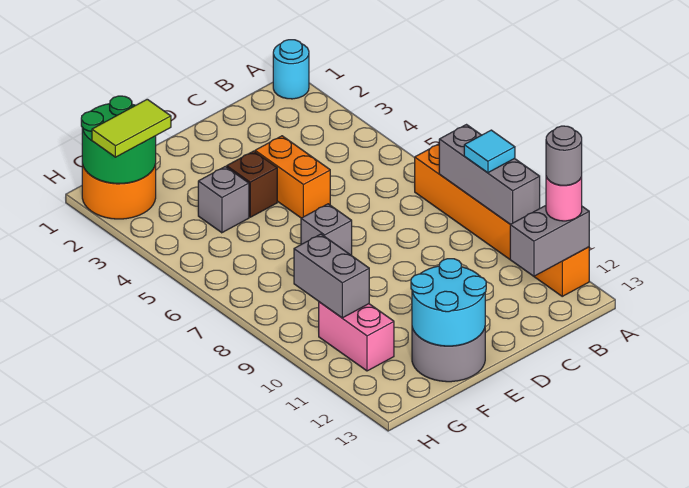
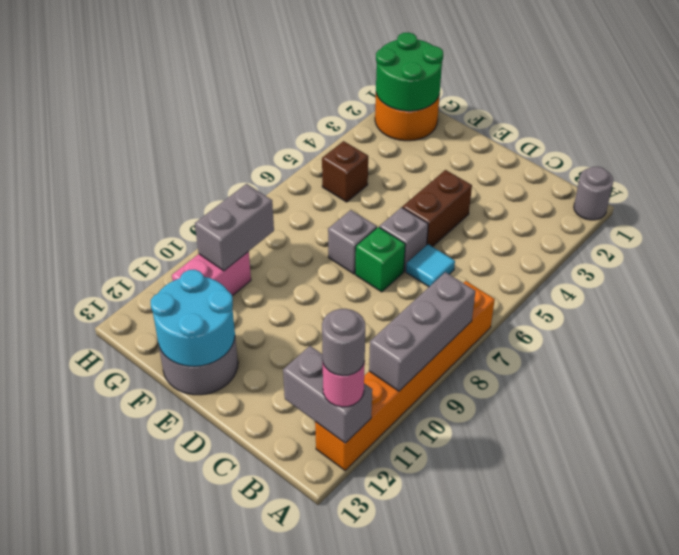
cyan round brick A1 level 1 -> grey round brick A1 level 1
cyan tile A9 level 3 -> cyan tile C6 level 1
orange brick D4:D5 level 1 -> brown brick D4:D5 level 1
none -> green brick D7 level 1
brown brick E4 level 1 -> brown brick G5 level 1
grey brick F4 level 1 -> grey brick D6 level 1
lime tile G2:H2 level 3 -> none

